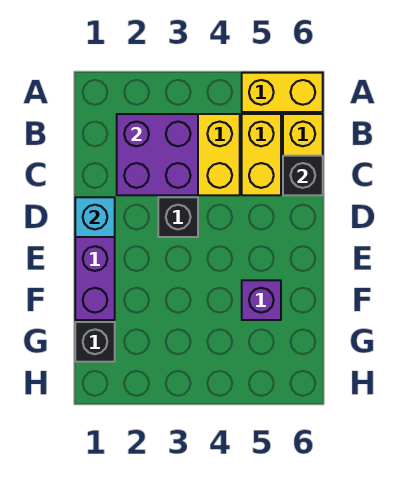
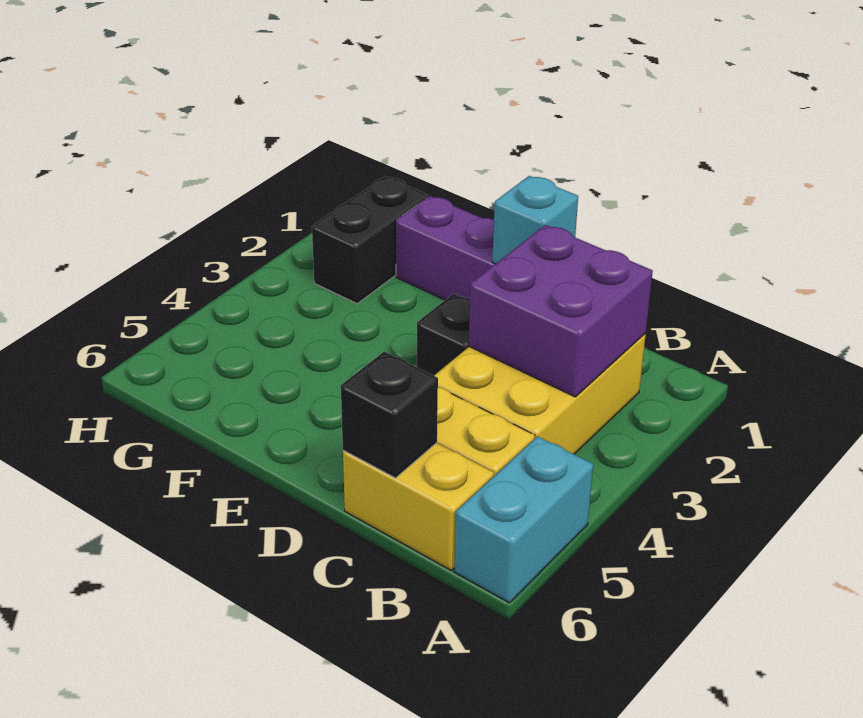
yellow brick A5:A6 level 1 -> cyan brick A5:A6 level 1
purple brick F5 level 1 -> none
black brick G1 level 1 -> black brick G1:G2 level 1

